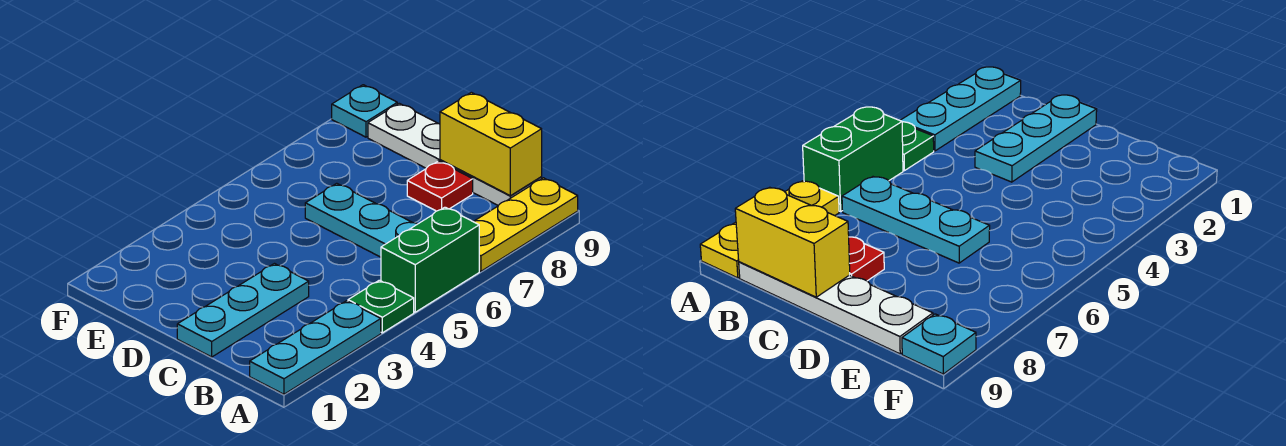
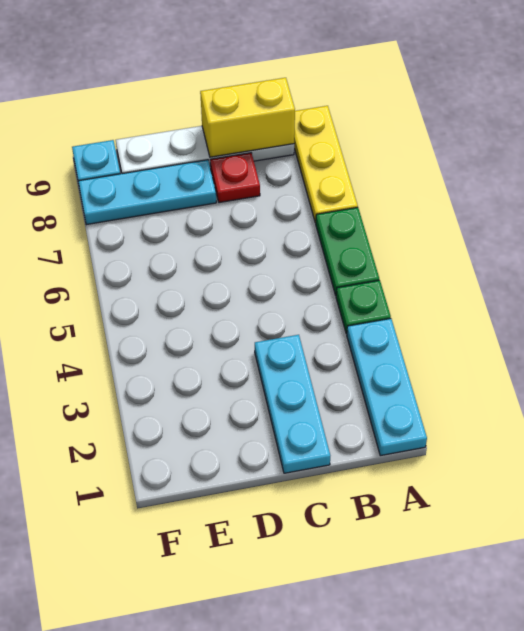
green brick A5:A6 level 1 -> green plate A5:A6 level 1
cyan plate B6:D6 level 1 -> cyan plate D8:F8 level 1

